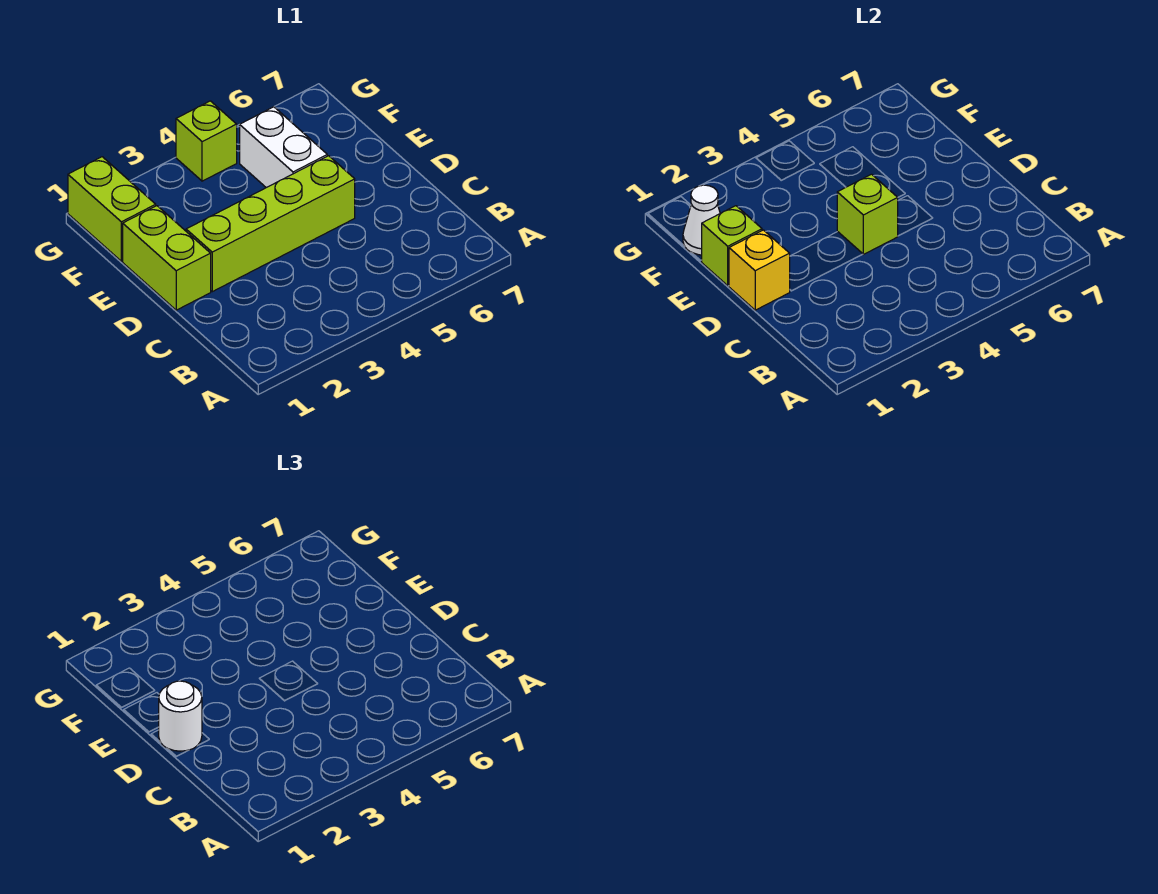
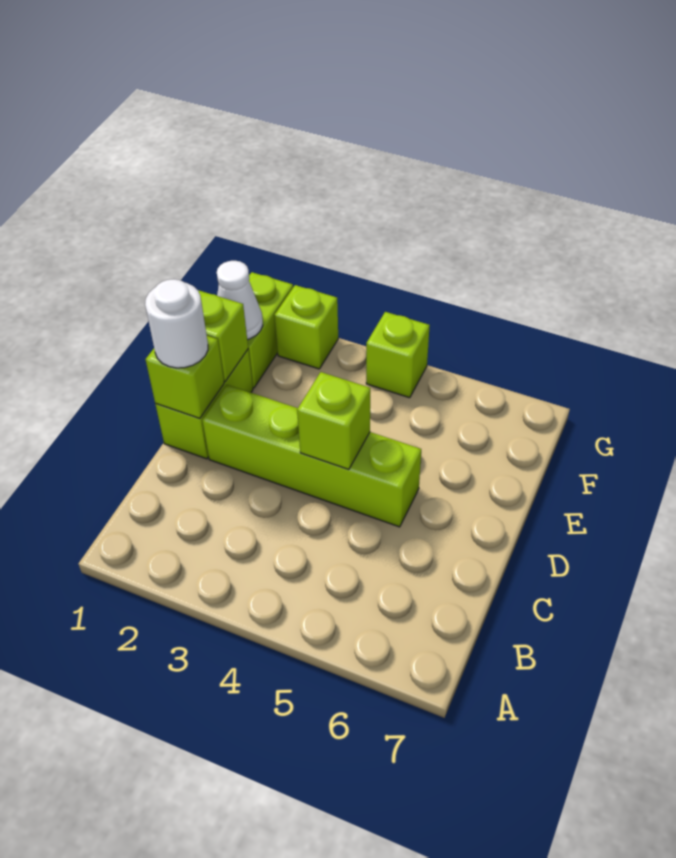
yellow brick D1 level 2 -> lime brick D1 level 2
white brick E5:F5 level 1 -> none
none -> lime brick G2 level 1

